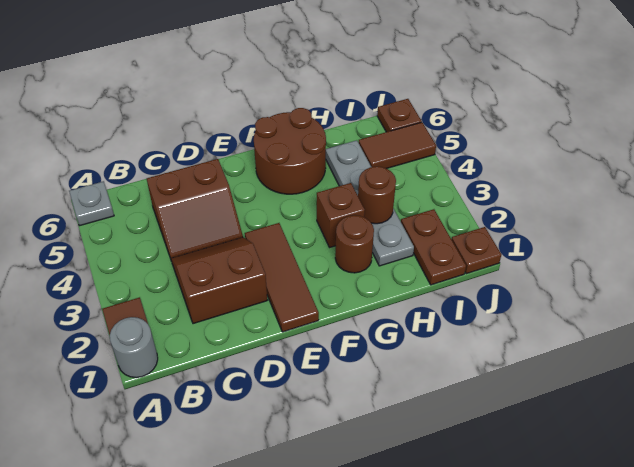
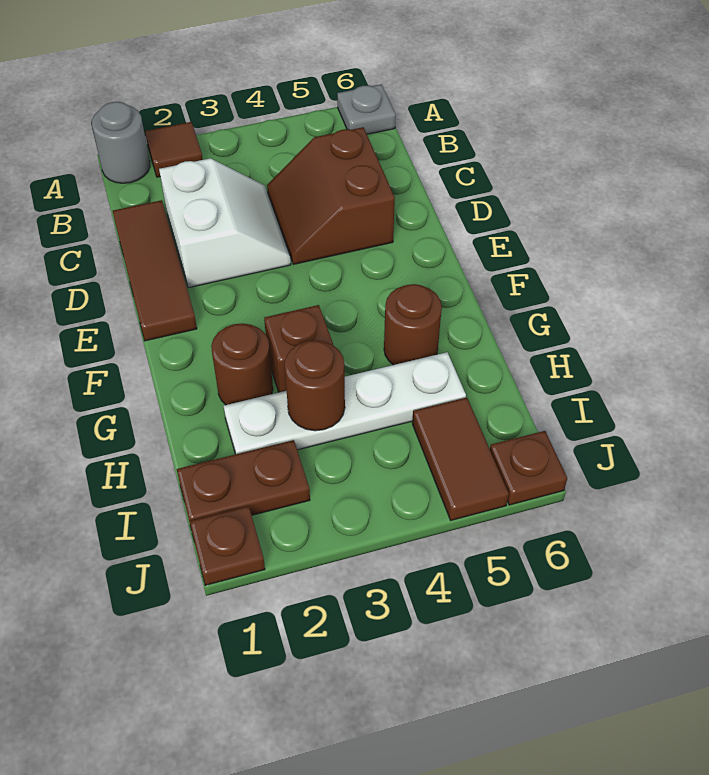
brown slope C2:D3 level 1 top 2 -> white slope C2:D3 level 1 top 2
brown tile E1:E3 level 1 -> brown tile C1:E1 level 1
brown round brick F5:G6 level 1 -> brown round brick G5 level 1
grey plate H2:H5 level 1 -> white plate H2:H5 level 1

